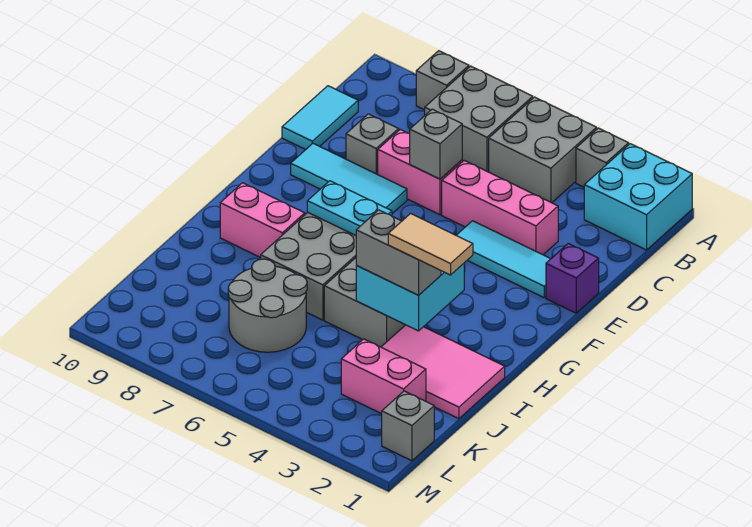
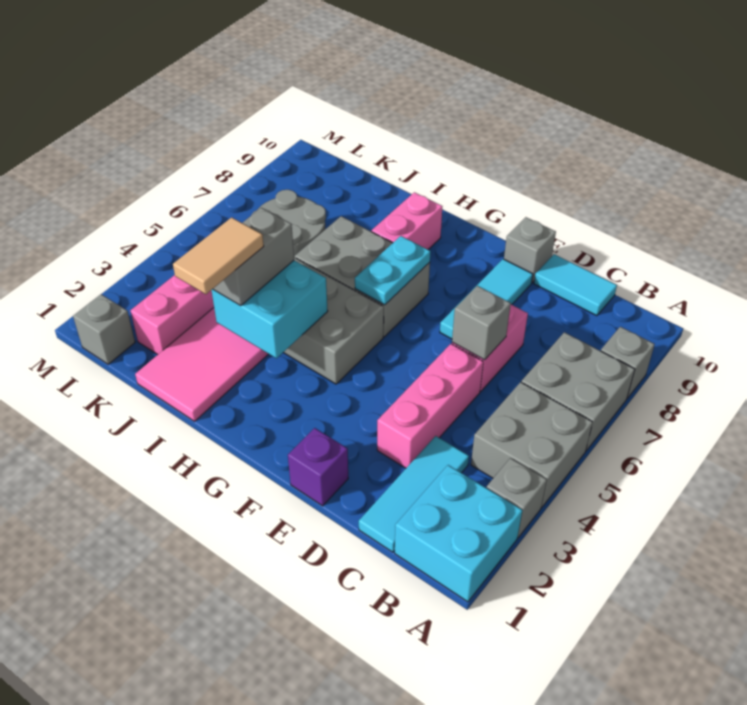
grey brick D8 level 1 -> grey brick E10 level 1
cyan tile E2:E4 level 1 -> cyan tile C1:C3 level 1

